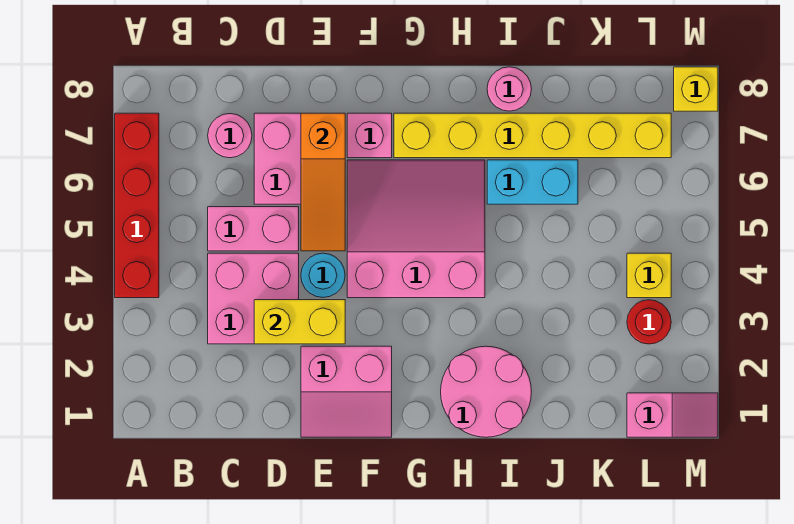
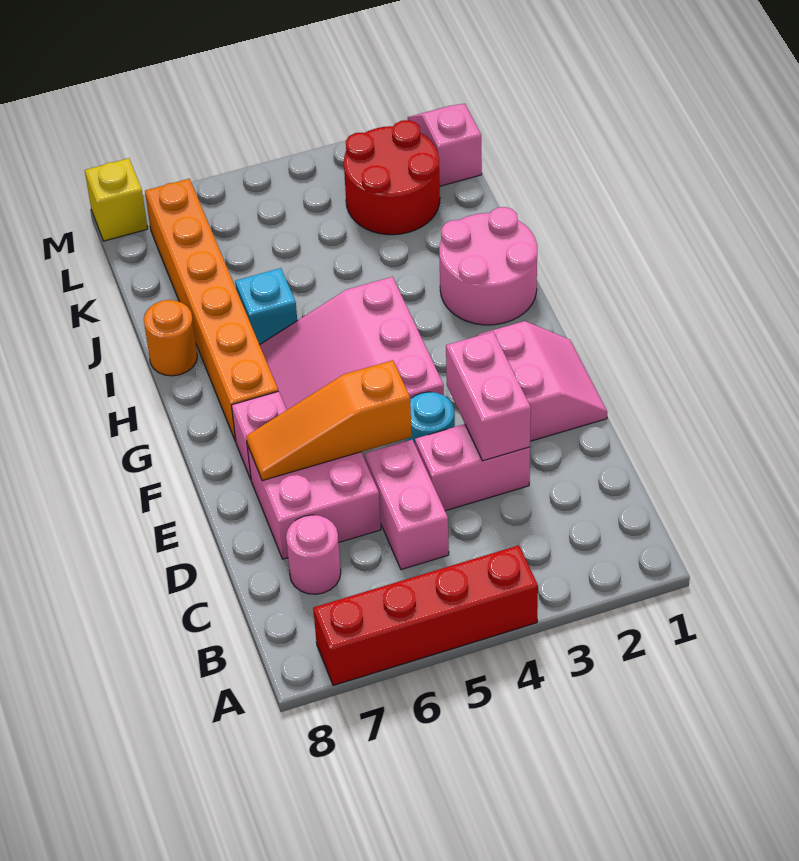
pink brick C3:D4 level 1 -> pink brick D3:D4 level 1
yellow brick D3:E3 level 2 -> pink brick D3:E3 level 2
orange slope E5:E7 level 2 top 7 -> orange slope E5:E7 level 2 top 5
yellow brick G7:L7 level 1 -> orange brick G7:L7 level 1
cyan brick I6:J6 level 1 -> cyan brick I6 level 1
pink round brick I8 level 1 -> orange round brick I8 level 1
red round brick L3 level 1 -> red round brick K2:L3 level 1
yellow brick L4 level 1 -> none

